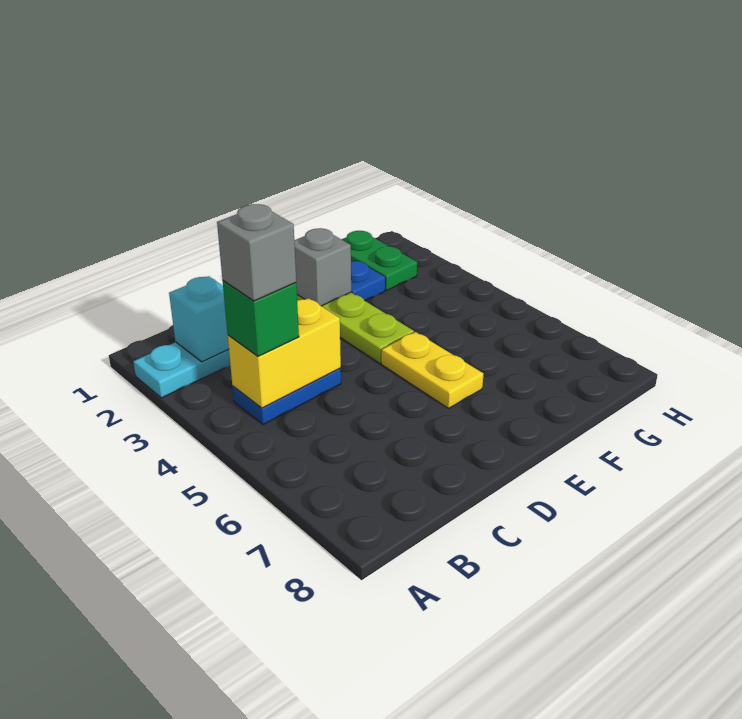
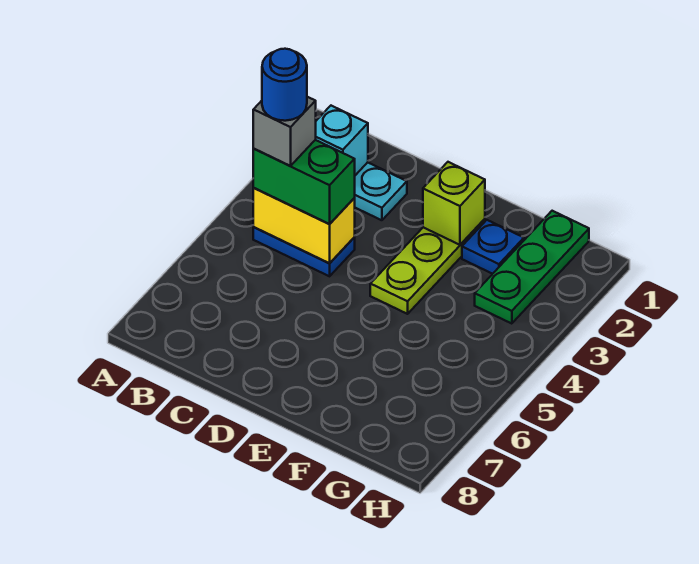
green brick B4 level 3 -> green brick B4:C4 level 3
none -> blue round brick B4 level 5
grey brick E2 level 2 -> lime brick E2 level 2
yellow plate E5:E6 level 1 -> none
green plate G1:G2 level 1 -> green plate G1:G3 level 1

